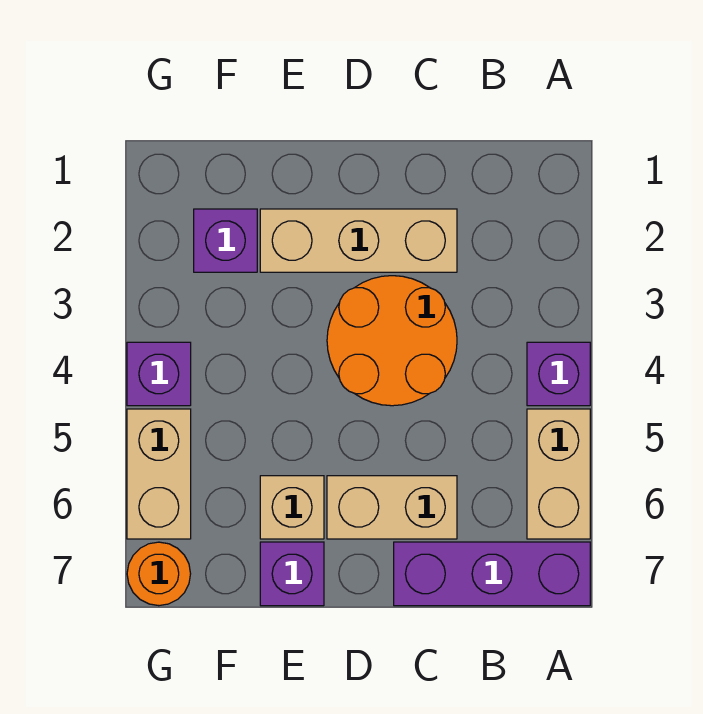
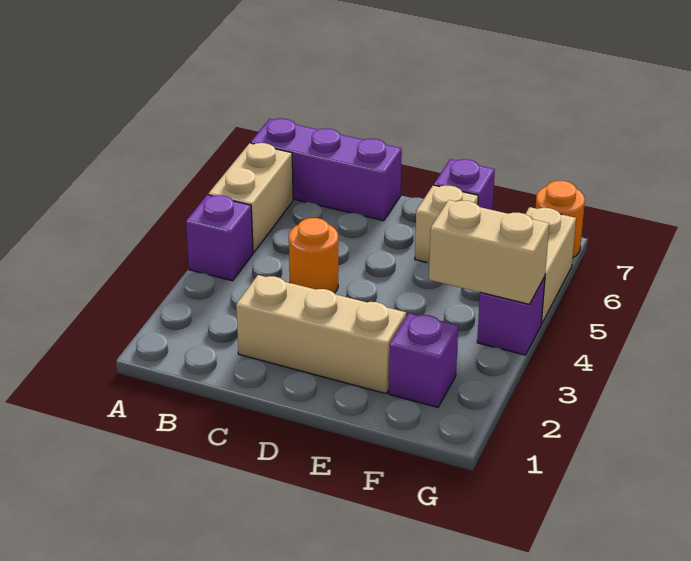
orange round brick C3:D4 level 1 -> orange round brick C4 level 1
tan brick C6:D6 level 1 -> tan brick F4:G4 level 2

